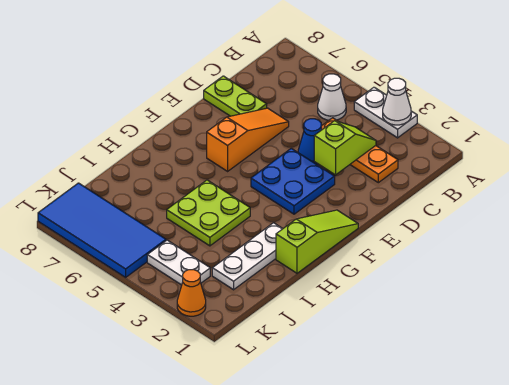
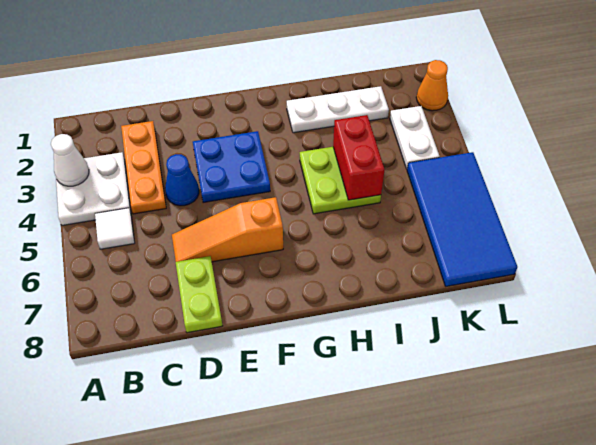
white plate A3:A4 level 1 -> white plate A3:B4 level 1
white cone B5 level 1 -> white tile B5 level 1
lime slope C3:D3 level 2 top D -> none
lime slope F1:H1 level 1 top H -> none
none -> red brick I4:I5 level 2

